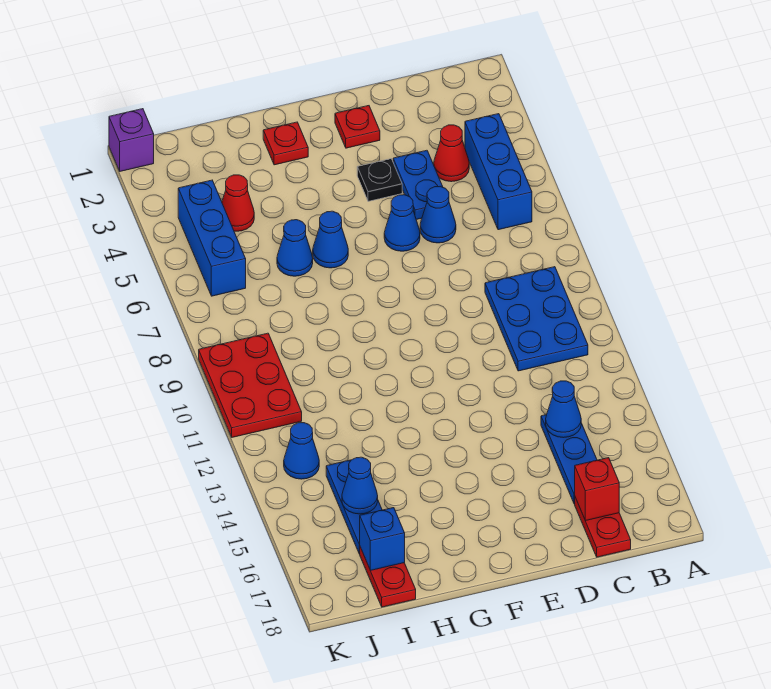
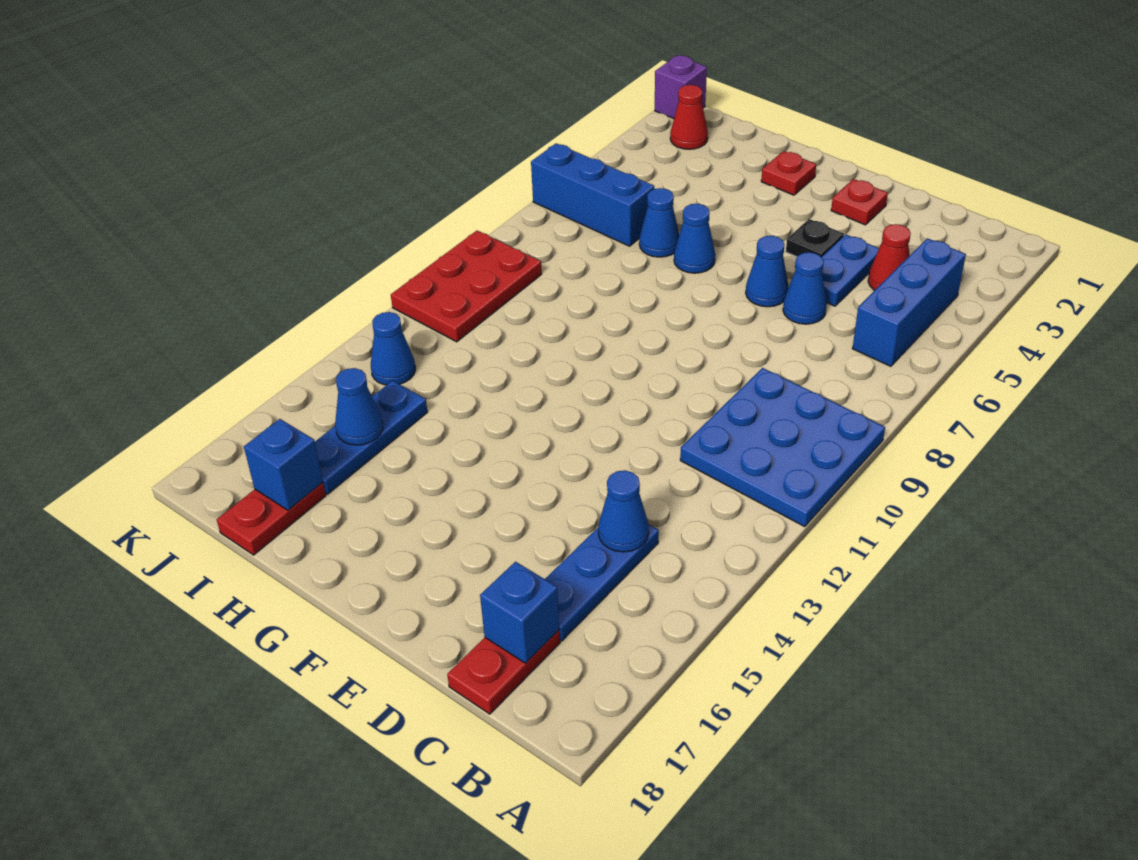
blue plate B9:C11 level 1 -> blue plate A9:C11 level 1
red brick C17 level 2 -> blue brick C17 level 2
red cone I4 level 1 -> red cone J2 level 1
blue brick J4:J6 level 1 -> blue brick I6:K6 level 1

